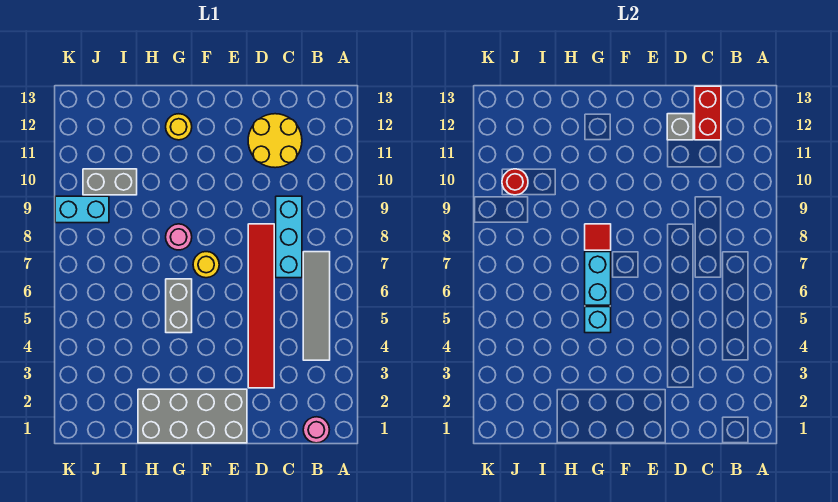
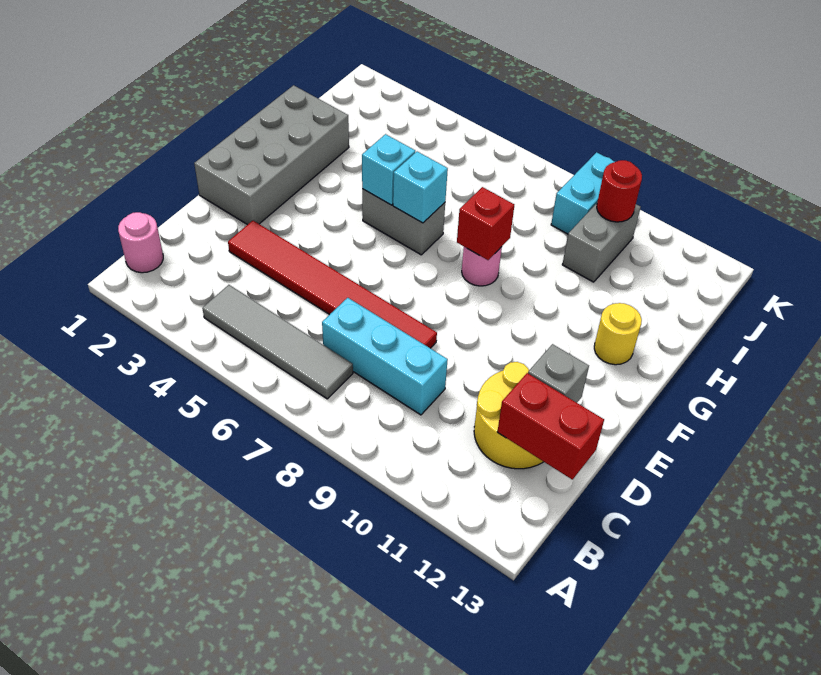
yellow round brick F7 level 1 -> none
cyan brick G6:G7 level 2 -> cyan brick G6 level 2
red tile G8 level 2 -> red brick G8 level 2

